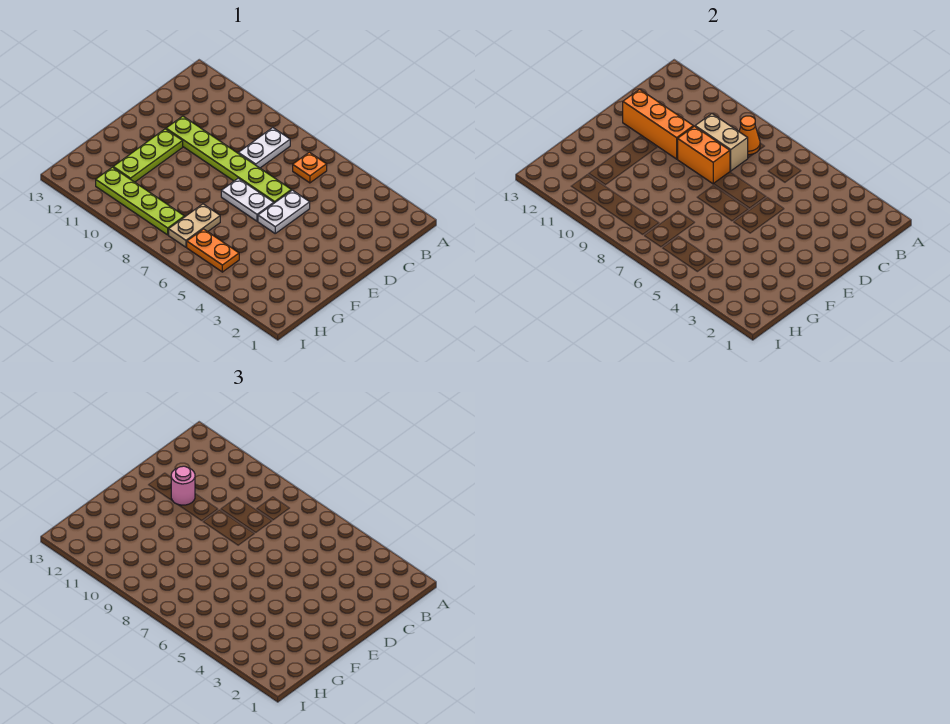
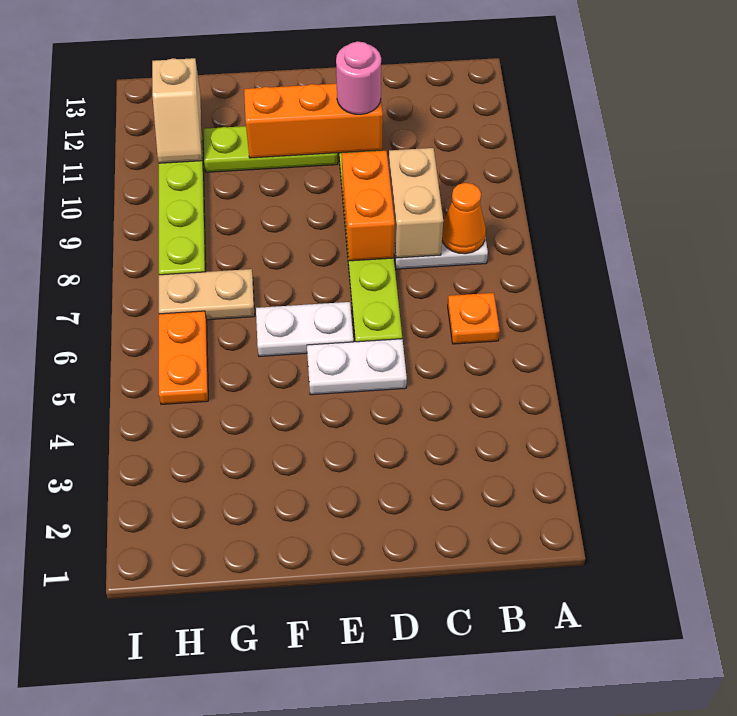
orange brick D10:D12 level 2 -> orange brick D11:F11 level 2
white plate E6:E7 level 1 -> white plate E6:F6 level 1
none -> tan slope H11:H12 level 2 top 12

